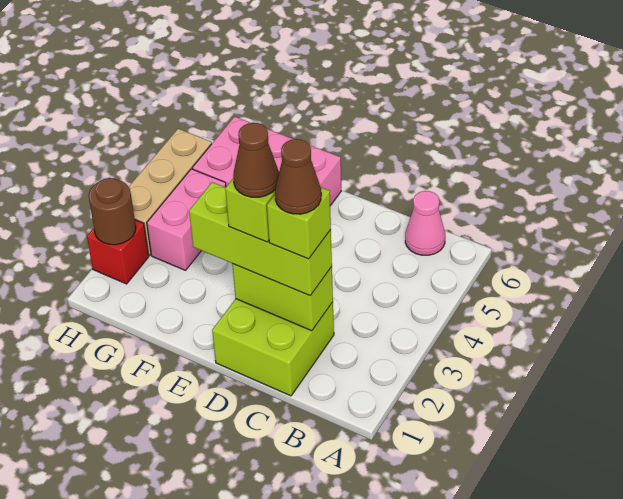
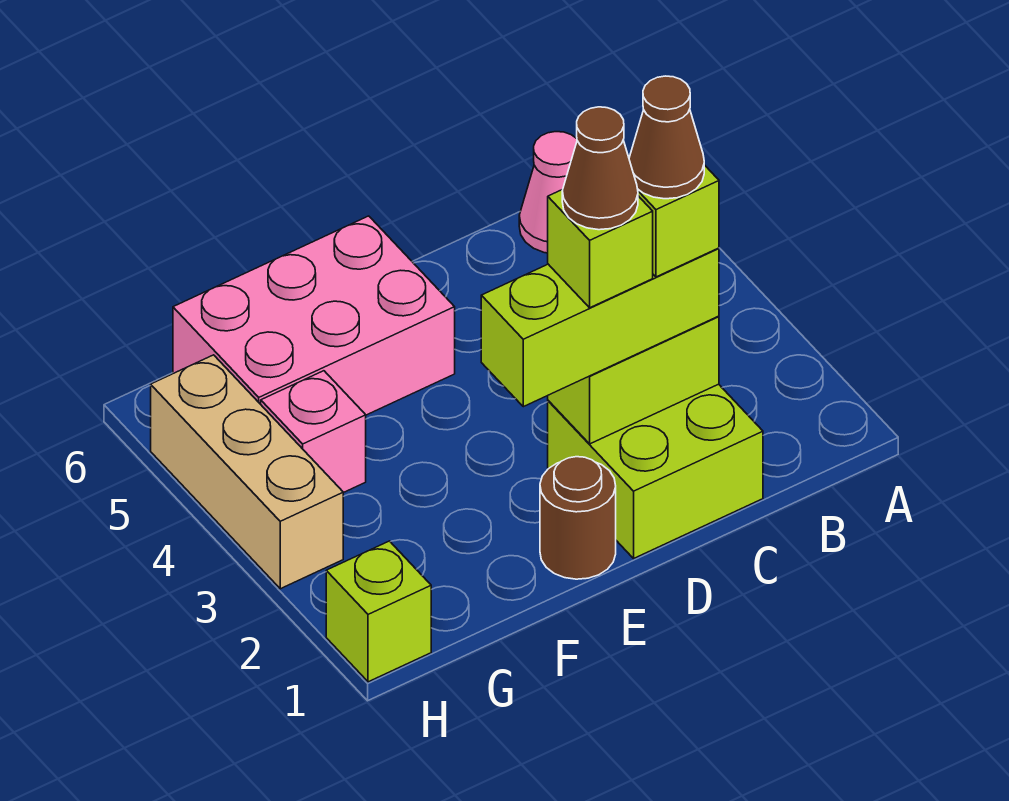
pink brick G3:G4 level 1 -> pink brick G4 level 1
none -> lime brick H1 level 1
red brick H2 level 1 -> none
brown round brick H2 level 2 -> brown round brick E1 level 1

